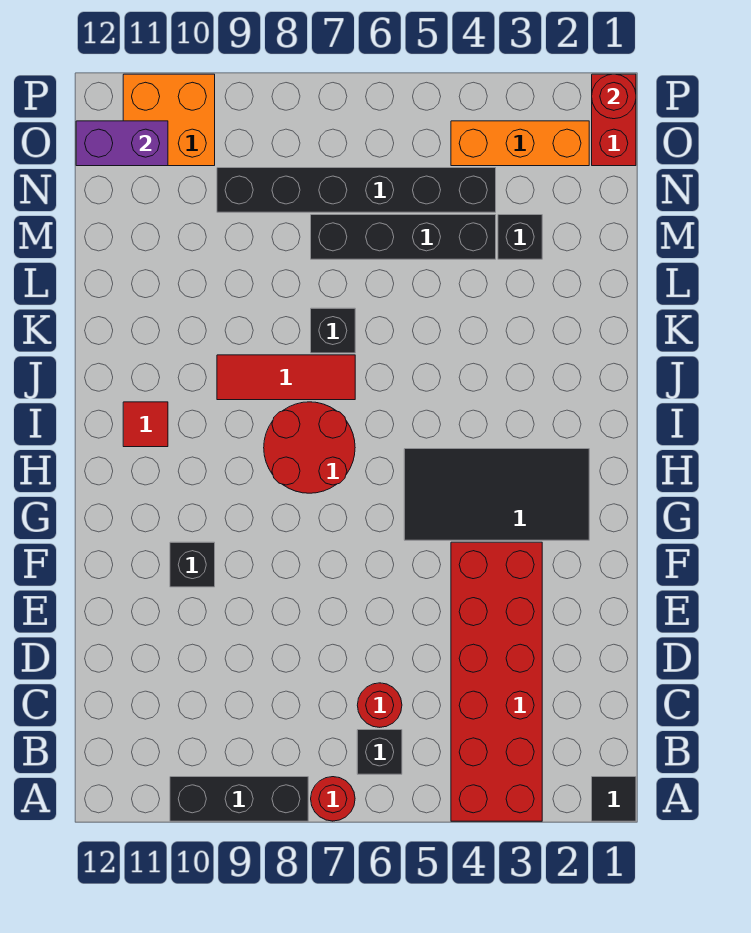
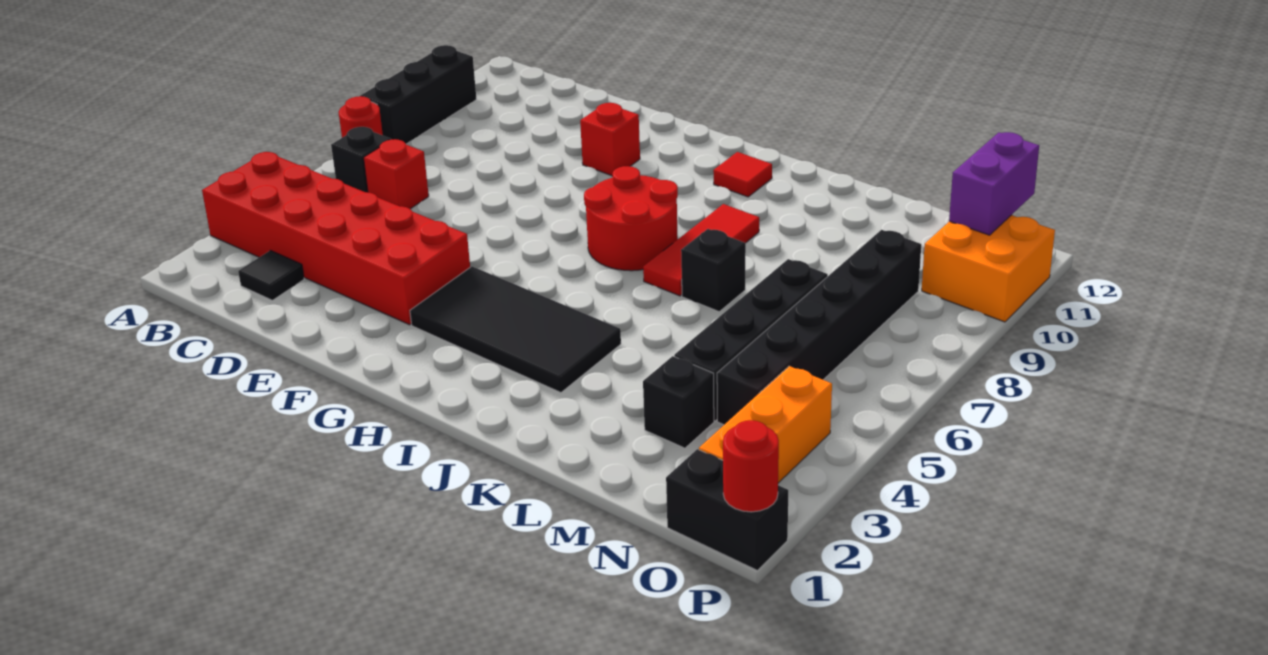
black tile A1 level 1 -> black tile C2 level 1
red round brick C6 level 1 -> red brick C6 level 1
black brick F10 level 1 -> red brick F10 level 1
black tile G2:H5 level 1 -> black tile G3:J4 level 1
red brick O1:P1 level 1 -> black brick O1:P1 level 1

